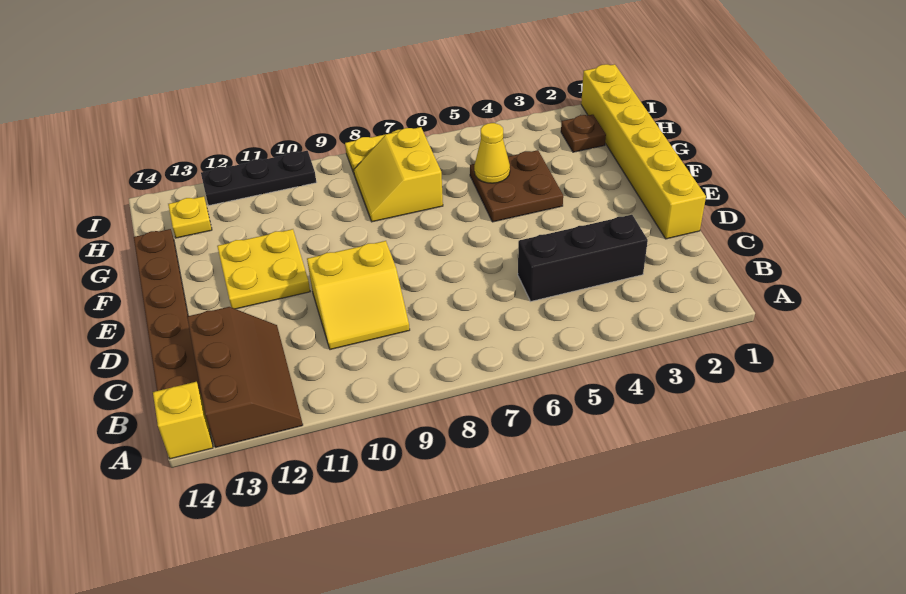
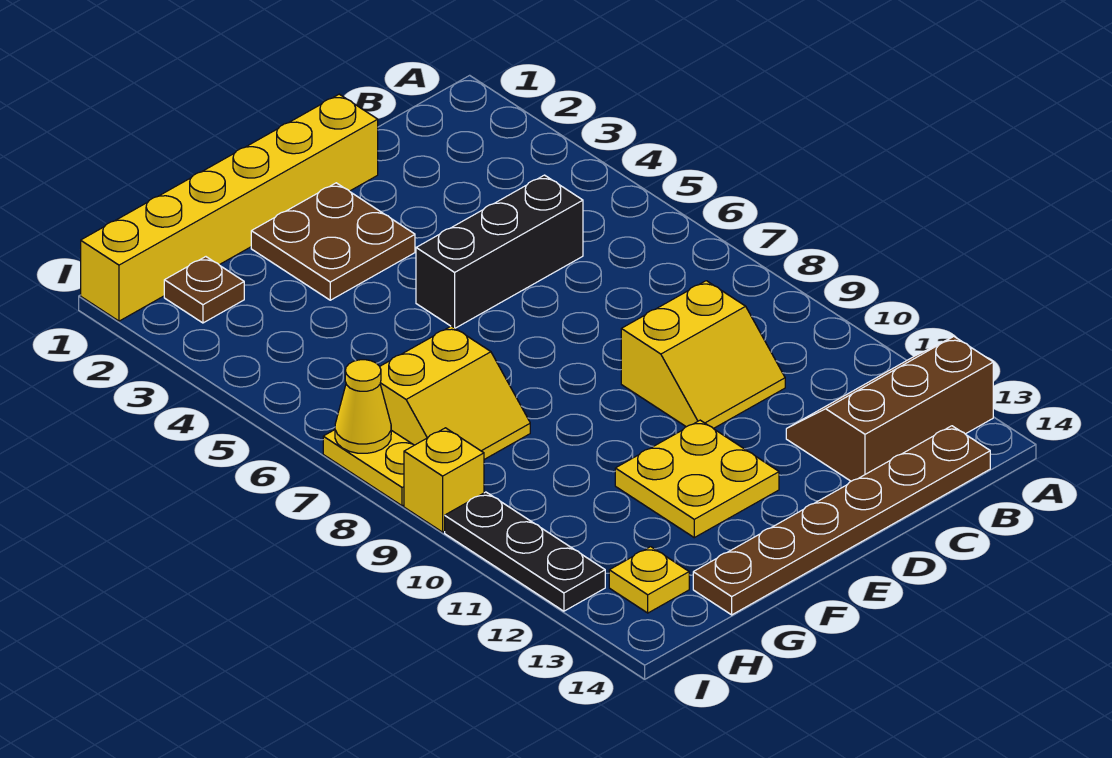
yellow brick A14 level 1 -> yellow brick I9 level 1
black brick C3:C5 level 1 -> black brick C5:E5 level 1
yellow slope C9:D10 level 1 top D -> yellow slope C9:D10 level 1 top 9
brown plate F4:G5 level 1 -> brown plate E2:F3 level 1
yellow cone G5 level 2 -> yellow cone I7 level 2

